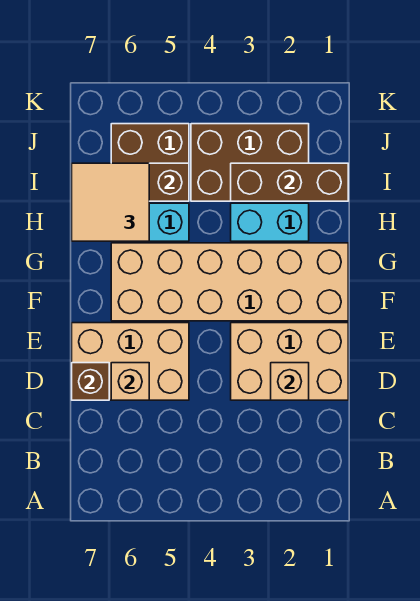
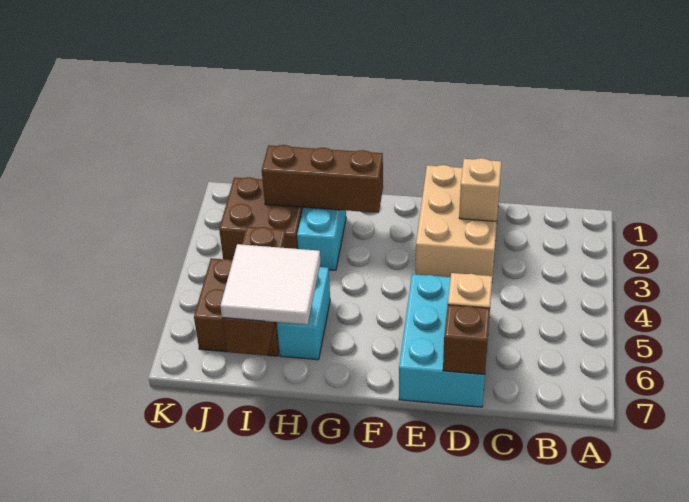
tan brick D5:E7 level 1 -> cyan brick D5:E7 level 1
tan brick F1:G6 level 1 -> none
tan tile H6:I7 level 3 -> white tile H6:I7 level 3
brown brick I1:I3 level 2 -> brown brick G2:I2 level 2
brown brick I2:J4 level 1 -> brown brick I2:J3 level 1

